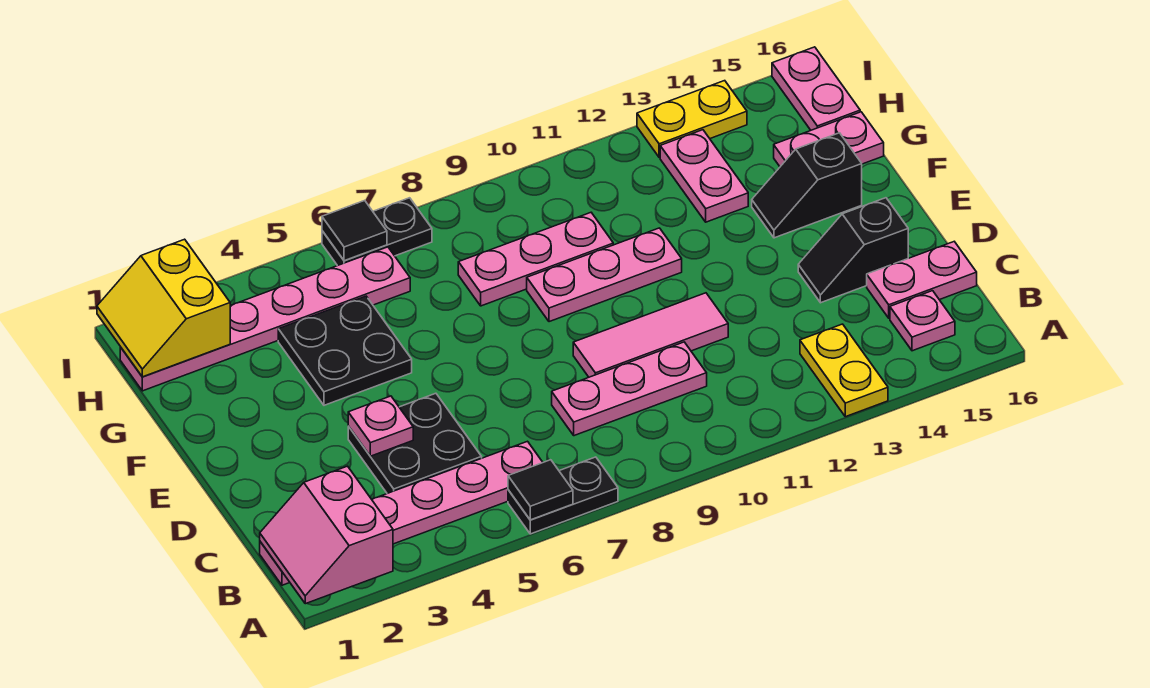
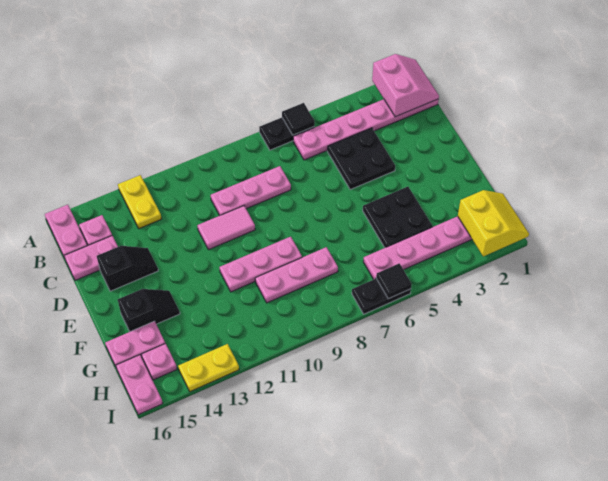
pink plate D4 level 2 -> pink plate H15 level 1
pink tile D9:D11 level 1 -> pink tile D10:D11 level 1
pink plate G13:H13 level 1 -> pink plate A16:B16 level 1

